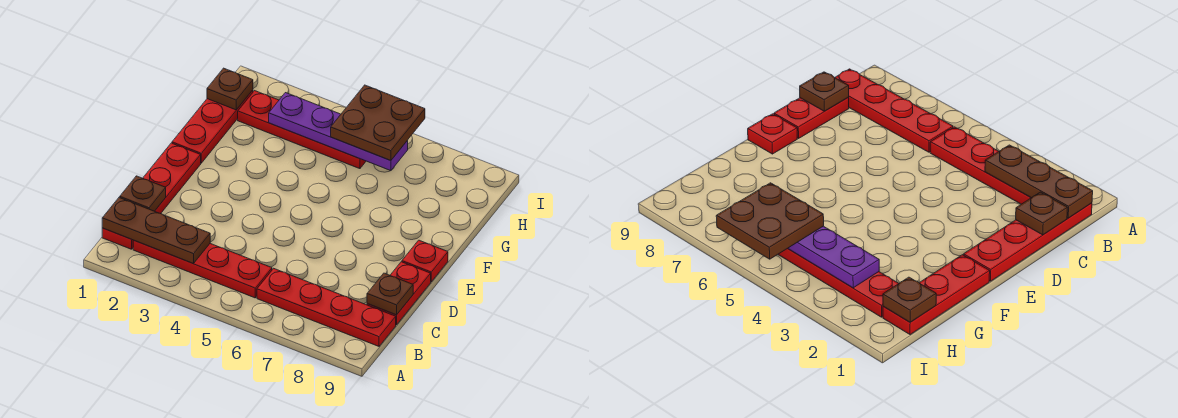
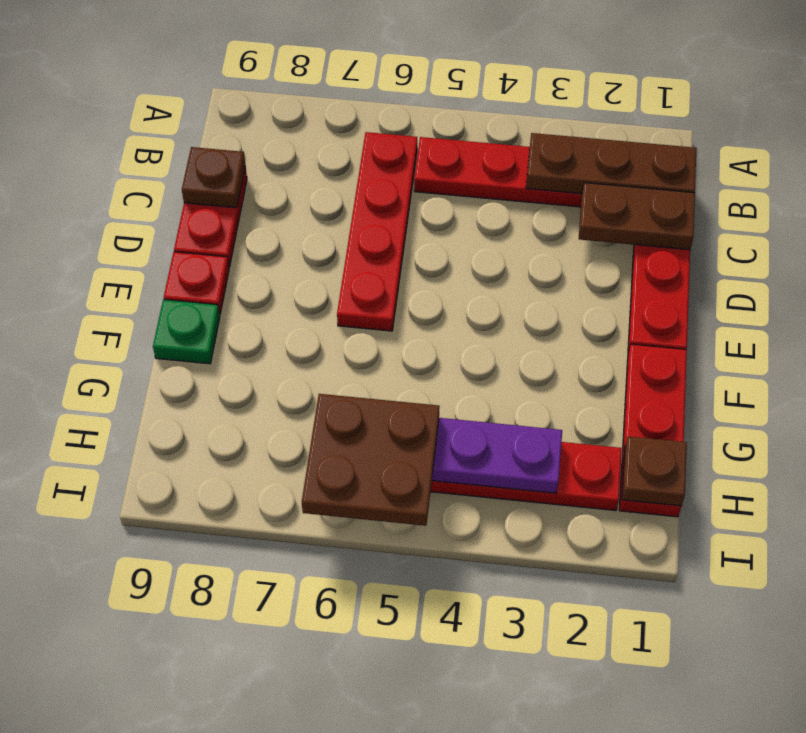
red plate B6:B9 level 1 -> red plate B6:E6 level 1
brown plate C1 level 2 -> brown plate C1:C2 level 2
none -> green plate F9 level 1

